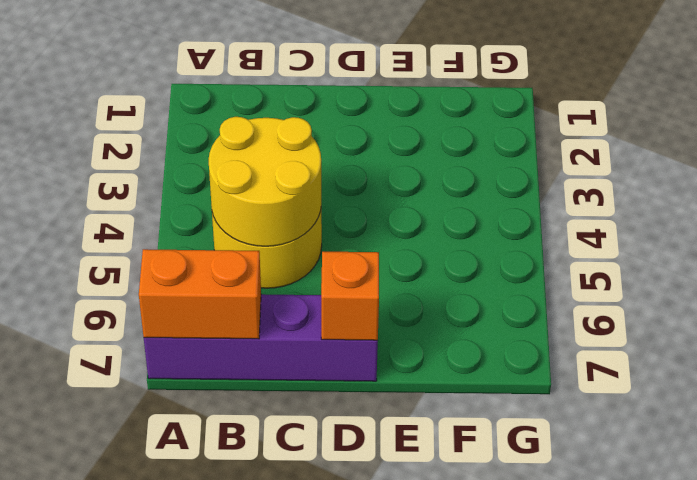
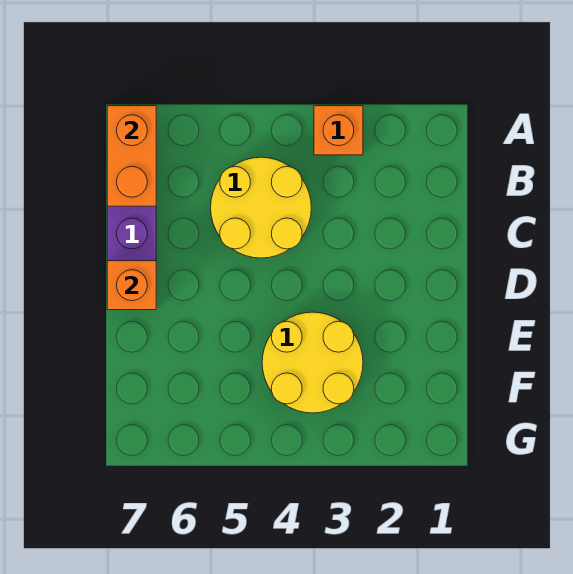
none -> orange brick A3 level 1
yellow round brick B4:C5 level 2 -> yellow round brick E3:F4 level 1

